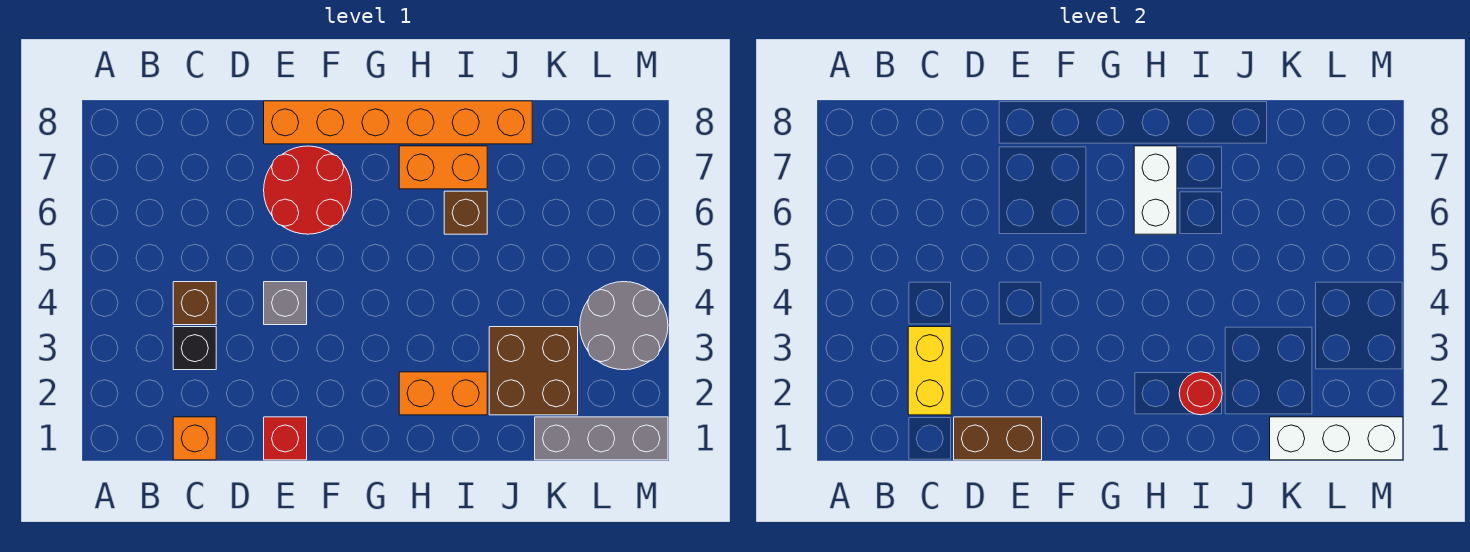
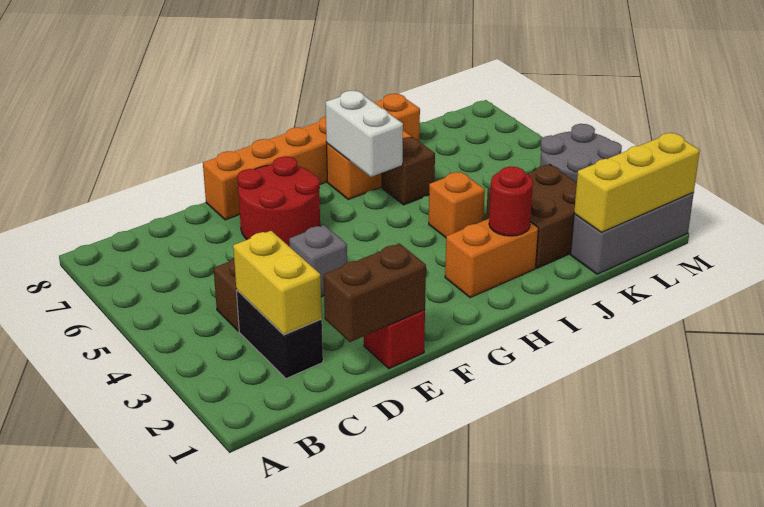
orange brick C1 level 1 -> orange brick I4 level 1
black brick C3 level 1 -> black brick C2:C3 level 1
white brick K1:M1 level 2 -> yellow brick K1:M1 level 2

